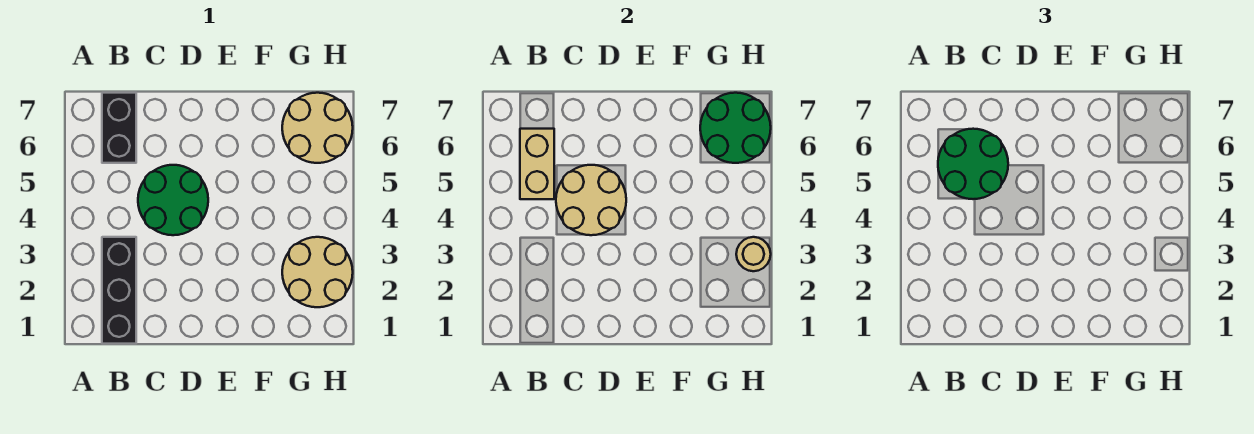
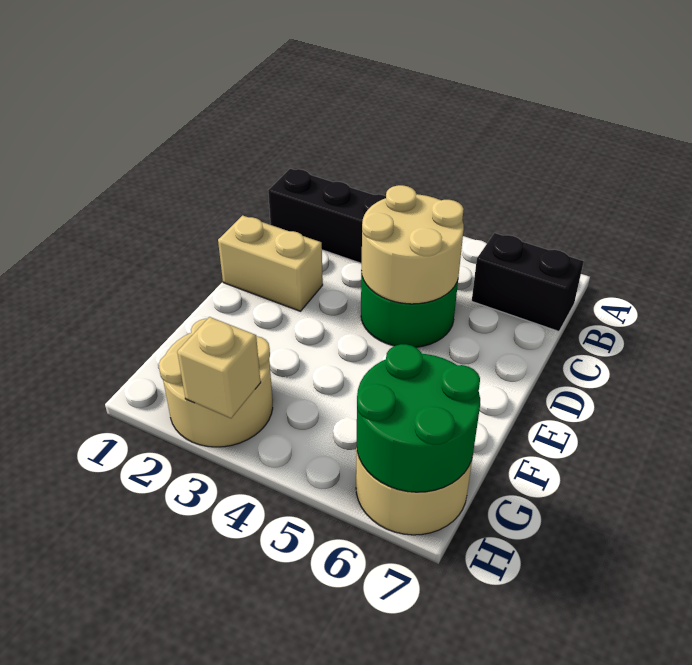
tan brick B5:B6 level 2 -> tan brick D1:D2 level 1
green round brick B5:C6 level 3 -> none
tan round brick H3 level 2 -> tan brick H3 level 2

